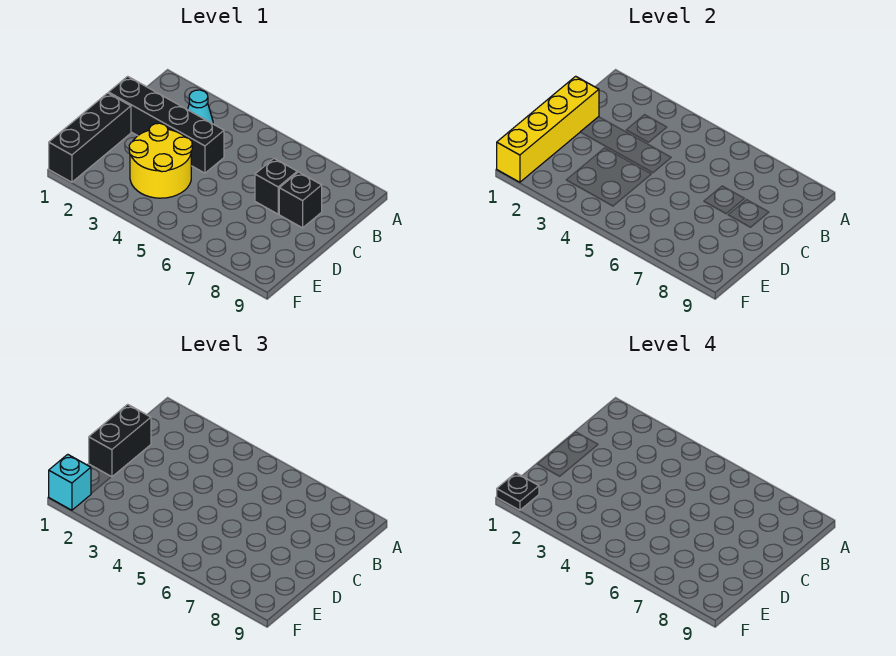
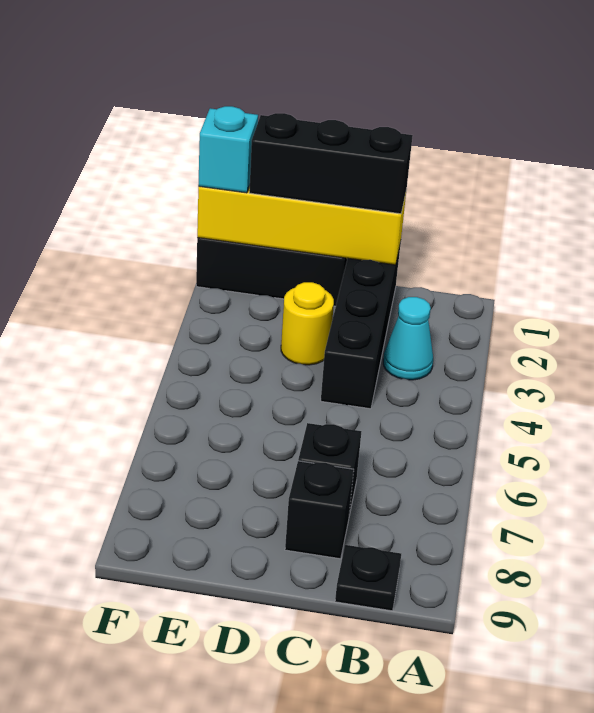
black brick C1:D1 level 3 -> black brick C1:E1 level 3
yellow round brick D3:E4 level 1 -> yellow round brick D3 level 1
black plate F1 level 4 -> black plate B9 level 1

